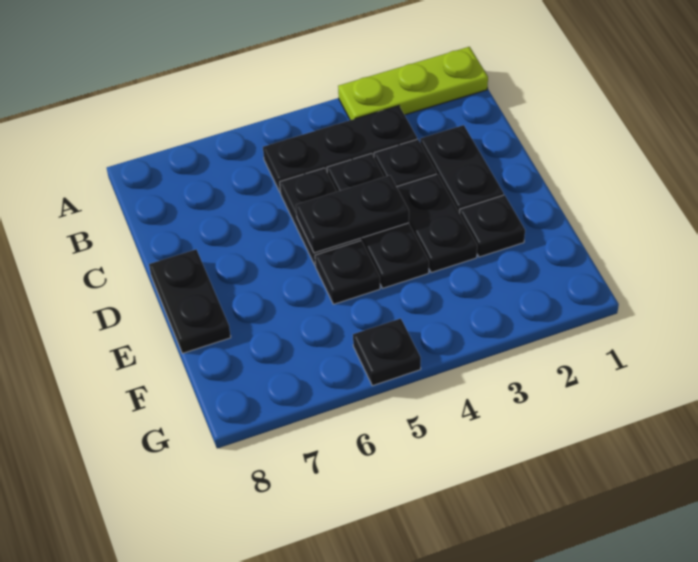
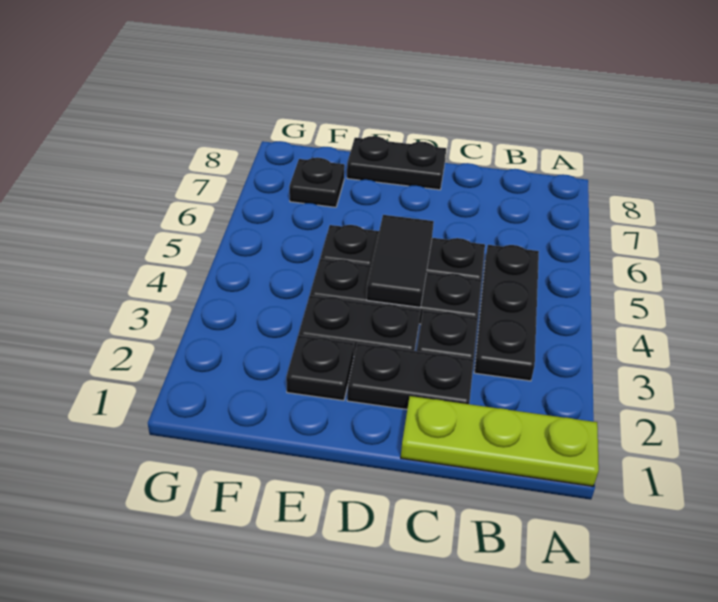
lime plate A1:A3 level 1 -> lime plate A1:C1 level 1
black plate D4:D5 level 2 -> black tile D4:D5 level 2
black plate G5 level 1 -> black plate F7 level 1

